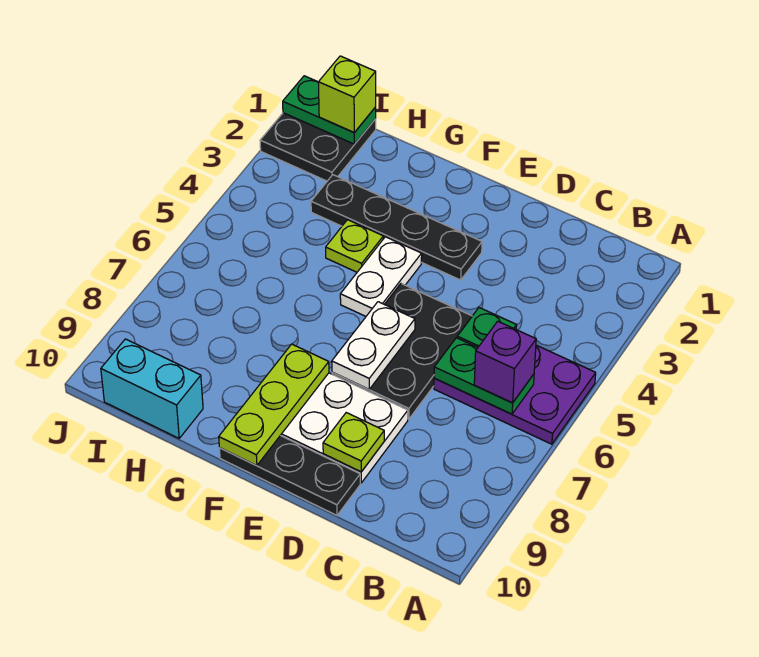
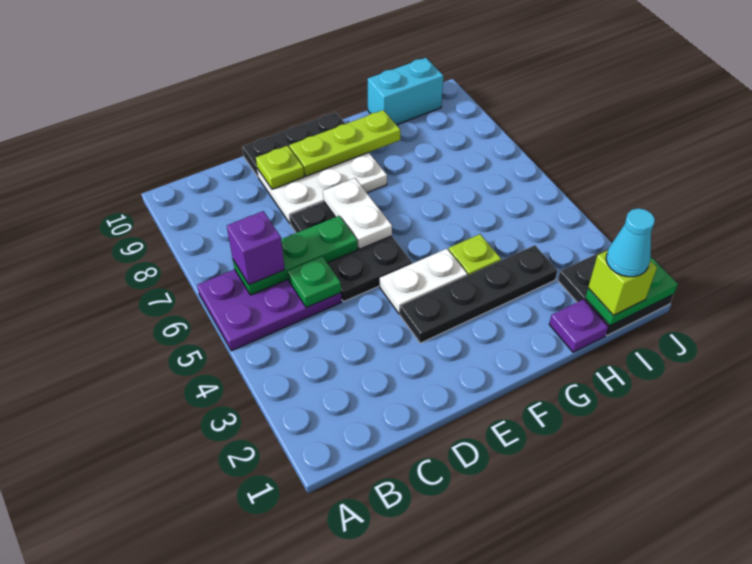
green plate B6:C6 level 2 -> green plate B6:D6 level 2
white plate F4:F5 level 1 -> white plate E4:F4 level 1
lime plate F8:F10 level 2 -> lime plate E9:G9 level 2
none -> purple plate H1 level 1
none -> cyan cone I1 level 4

